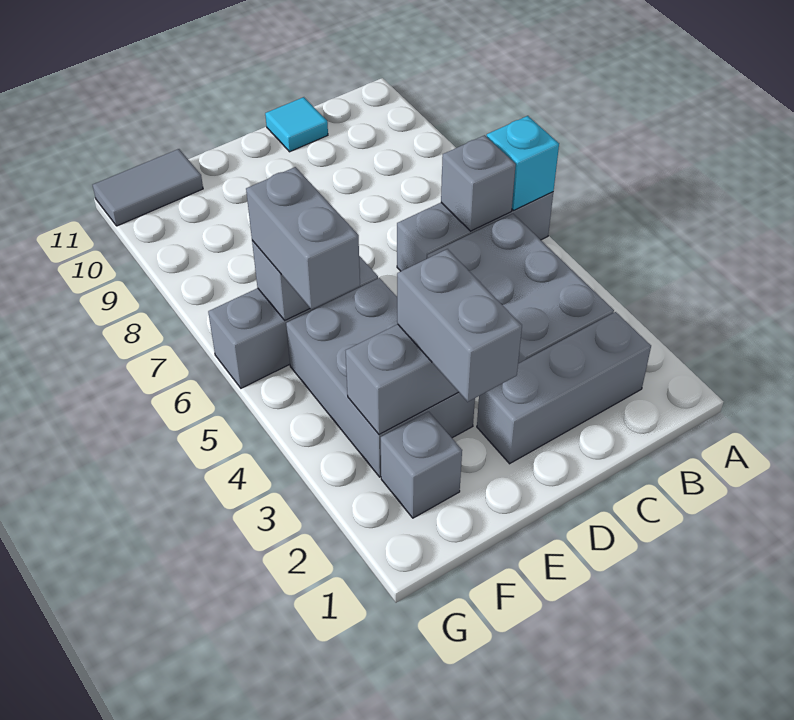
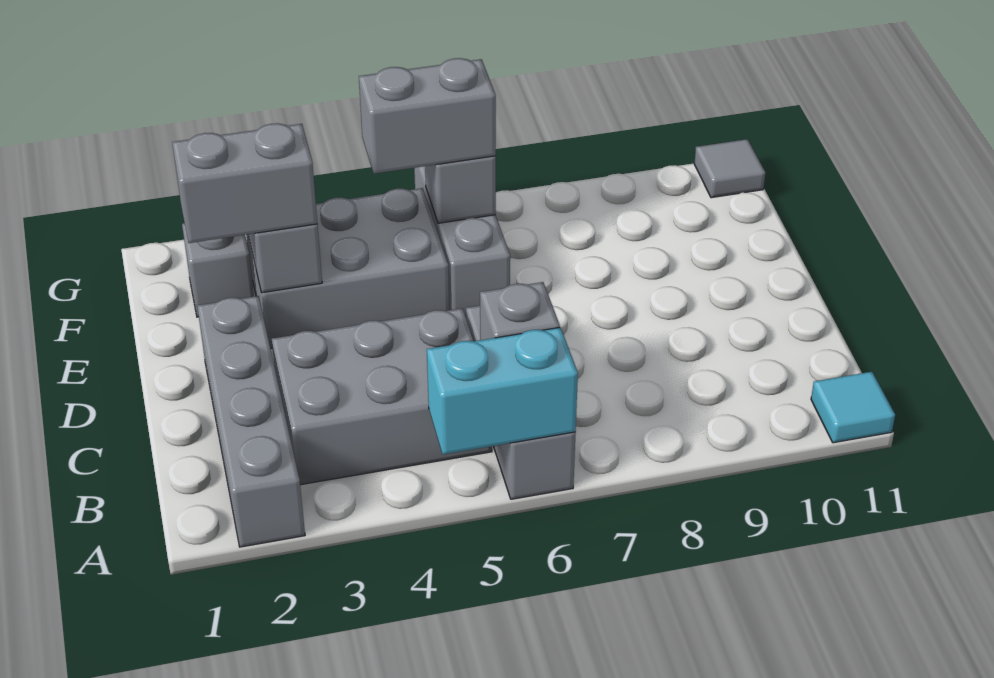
cyan brick A6 level 2 -> cyan brick A5:A6 level 2
grey brick B2:D2 level 1 -> grey brick A2:D2 level 1
cyan tile C11 level 1 -> cyan tile A11 level 1
grey tile F11:G11 level 1 -> grey tile G11 level 1

